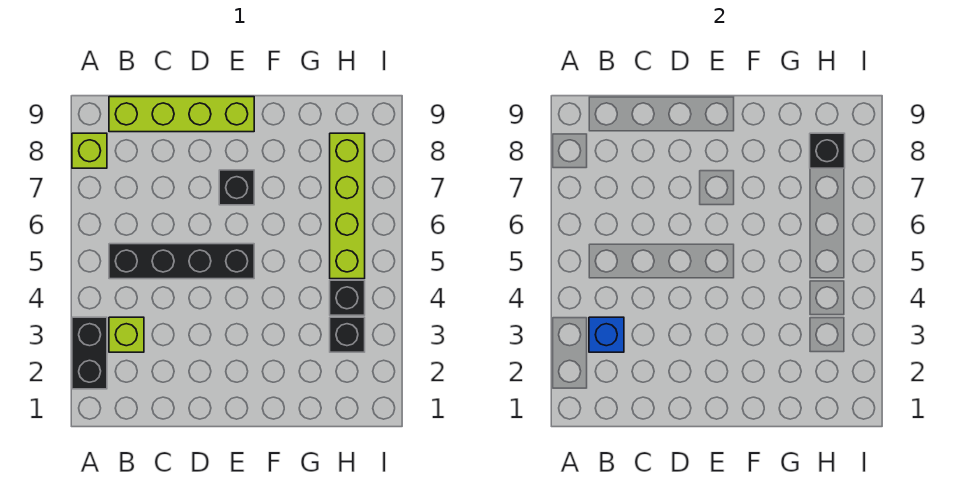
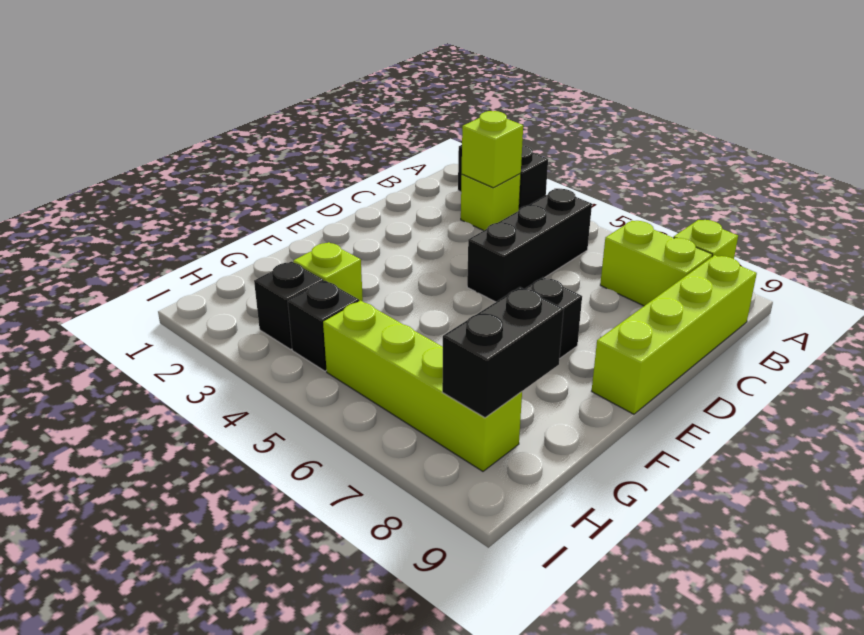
blue brick B3 level 2 -> lime brick B3 level 2
black brick B5:E5 level 1 -> black brick B5:D5 level 1
none -> lime brick B7:B8 level 1
none -> lime brick G3 level 1
black brick H8 level 2 -> black brick G8:H8 level 2

